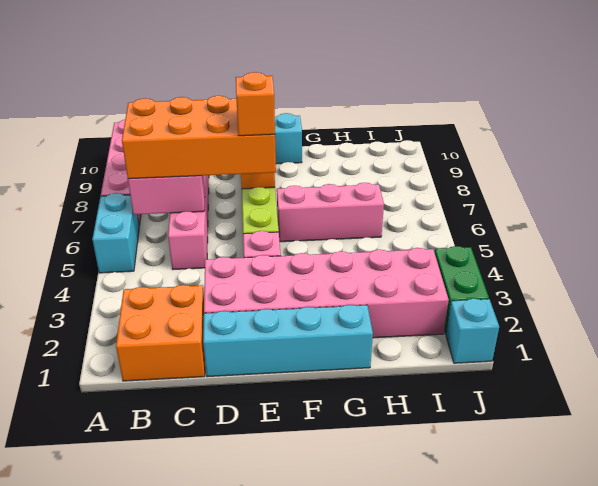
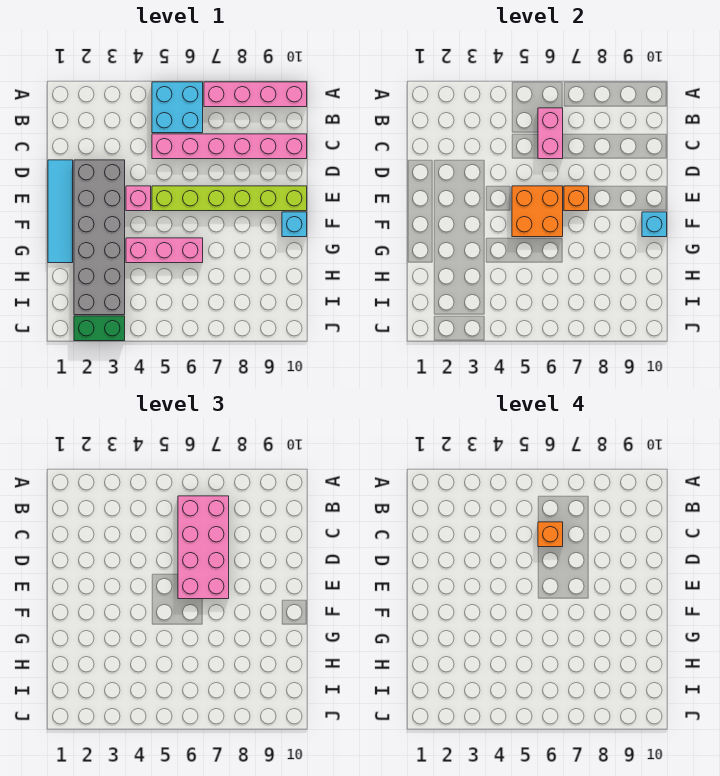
cyan brick A5:A6 level 1 -> cyan brick A5:B6 level 1
orange brick B1:C2 level 1 -> orange brick E5:F6 level 2
orange brick B6:E7 level 3 -> pink brick B6:E7 level 3
cyan brick D1:G1 level 1 -> cyan tile D1:G1 level 1
pink brick D2:I3 level 1 -> grey brick D2:I3 level 1
orange brick E6 level 4 -> orange brick C6 level 4
pink brick F6:H6 level 1 -> pink brick G4:G6 level 1
cyan brick J1 level 1 -> cyan brick F10 level 2

